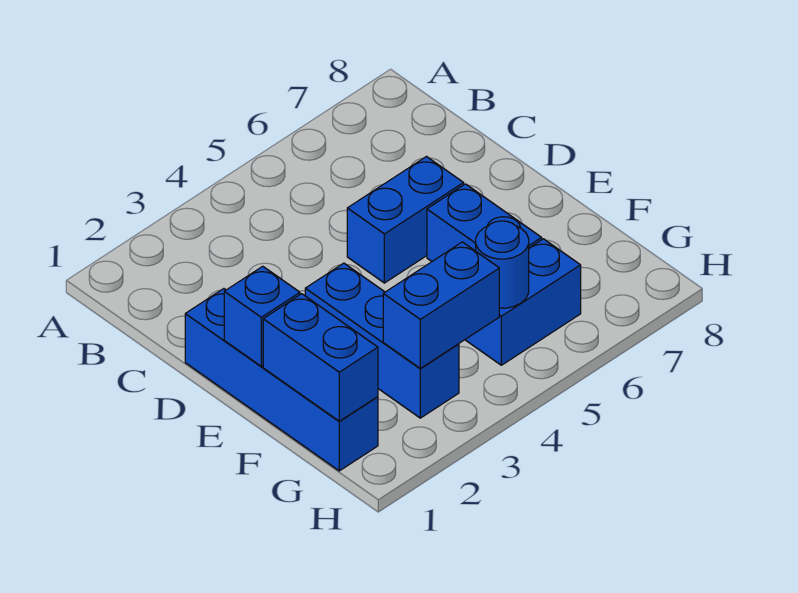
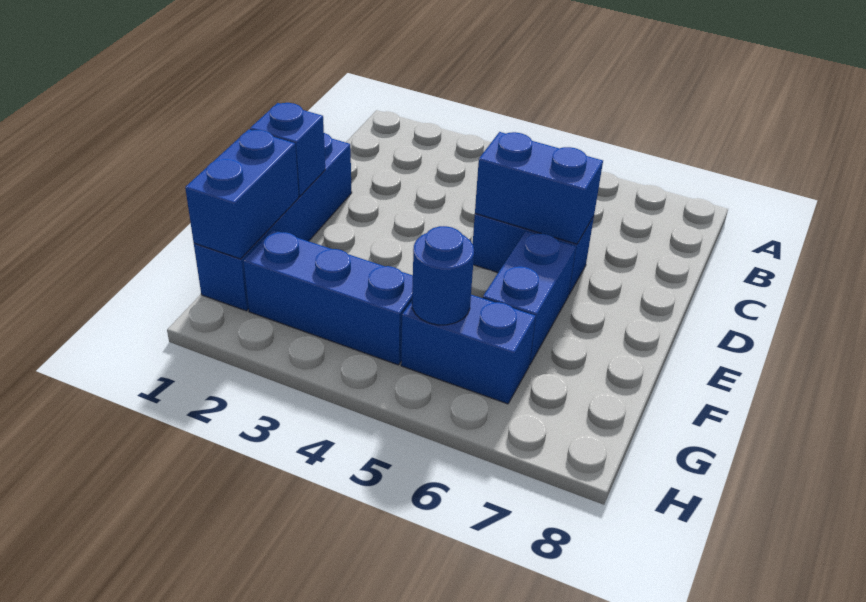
blue brick E3:G3 level 1 -> blue brick G2:G4 level 1
blue brick G3:G4 level 2 -> blue brick D5:D6 level 2

